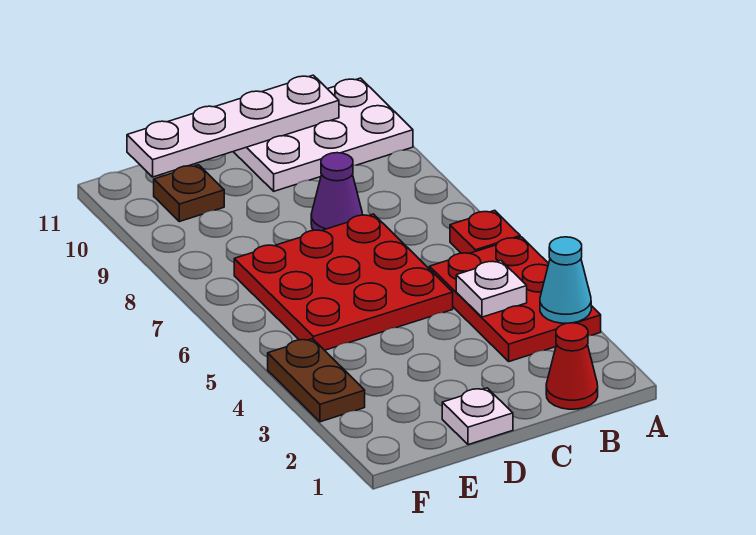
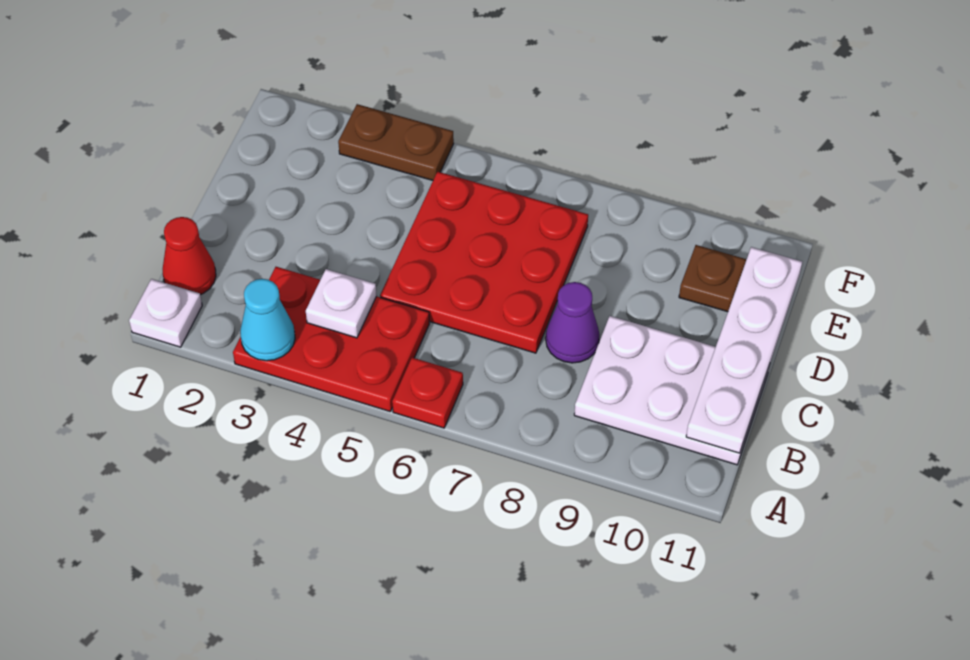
white plate A10:C11 level 1 -> white plate B9:C11 level 1
white plate D1 level 1 -> white plate A1 level 1

